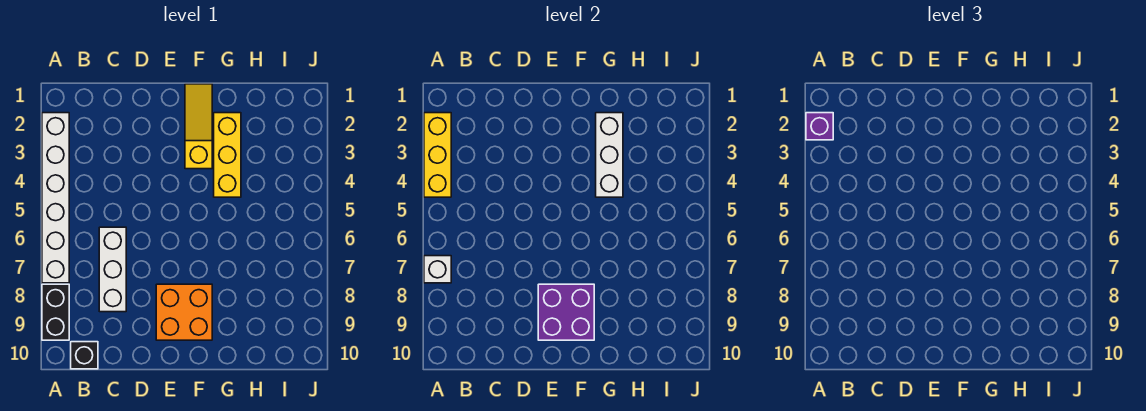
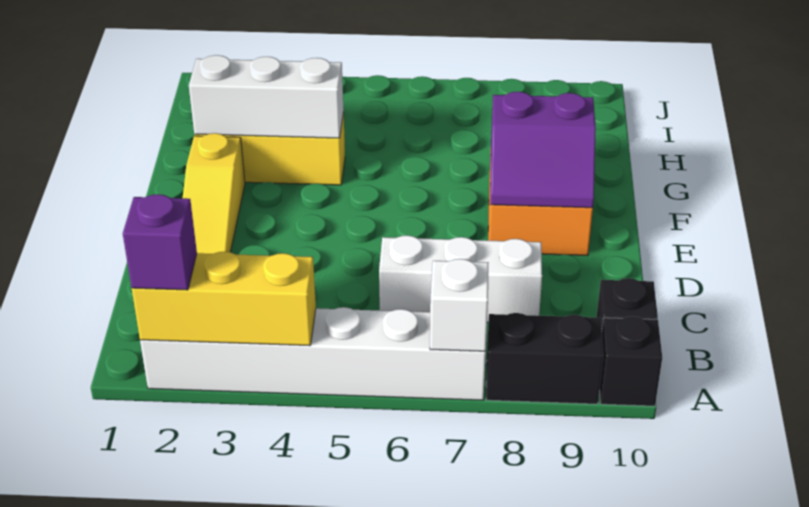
none -> black brick A10 level 1
purple brick E8:F9 level 2 -> purple slope E8:F9 level 2 top F
yellow slope F1:F3 level 1 top 3 -> yellow slope D2:F2 level 1 top F

